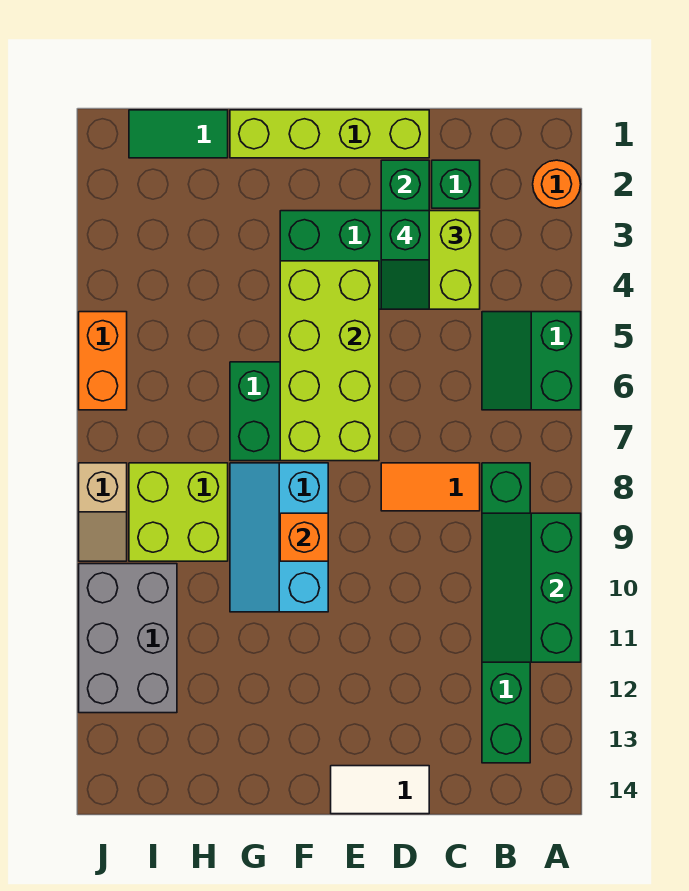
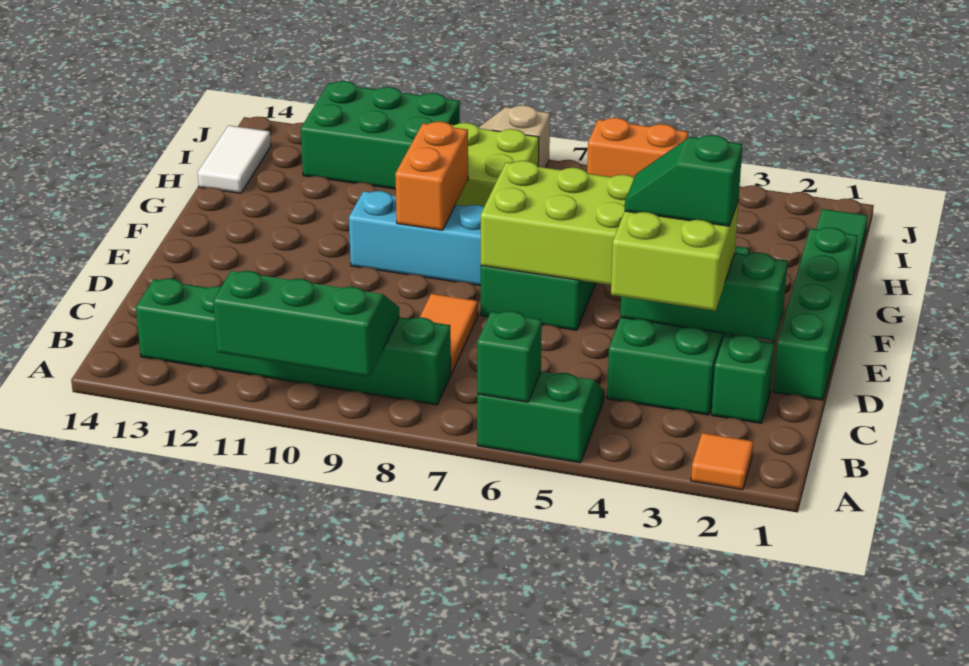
orange round brick A2 level 1 -> orange tile A2 level 1
none -> green brick A6 level 2
lime brick D1:G1 level 1 -> green brick D1:G1 level 1
white tile D14:E14 level 1 -> white tile H14:I14 level 1
orange brick F9 level 2 -> orange brick F9:G9 level 2
grey brick I10:J12 level 1 -> green brick I10:J12 level 1

